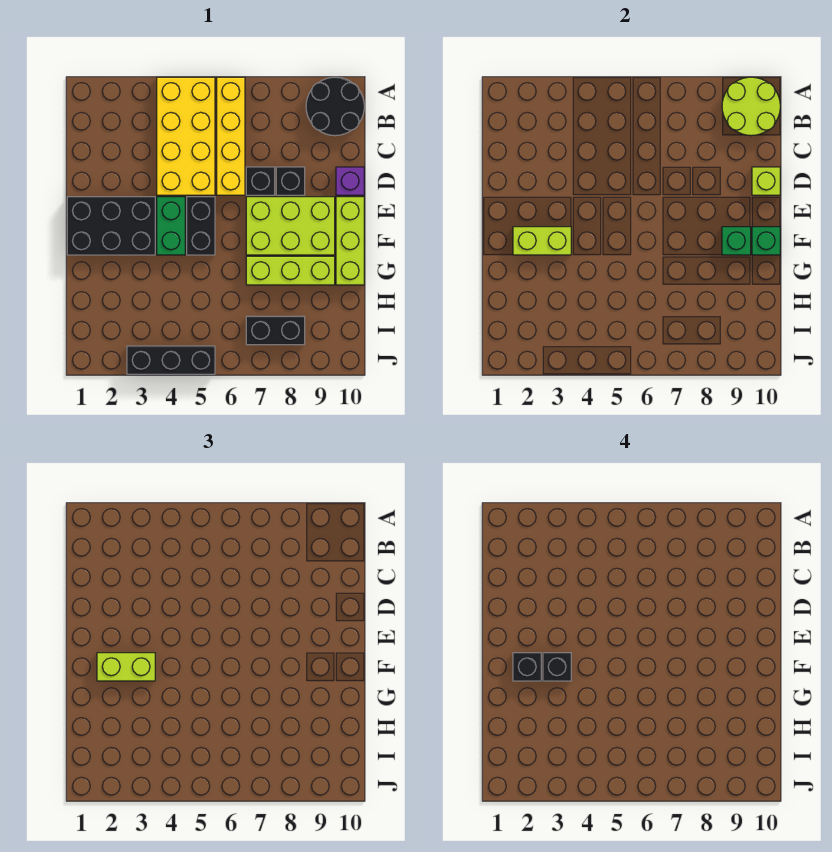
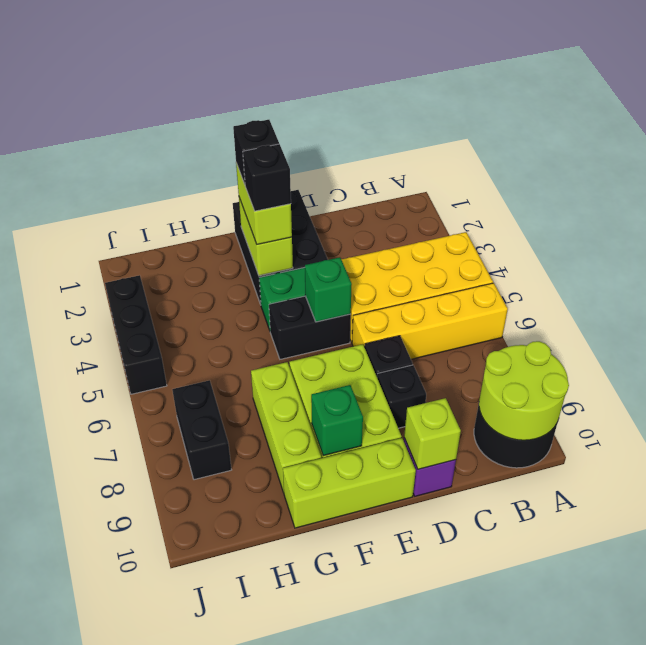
green brick F10 level 2 -> green brick E5 level 2

